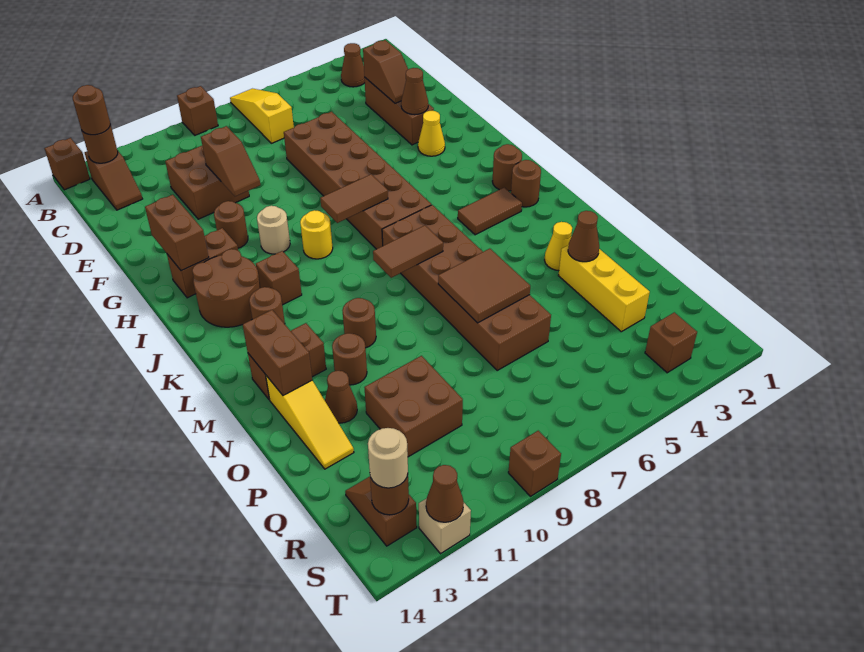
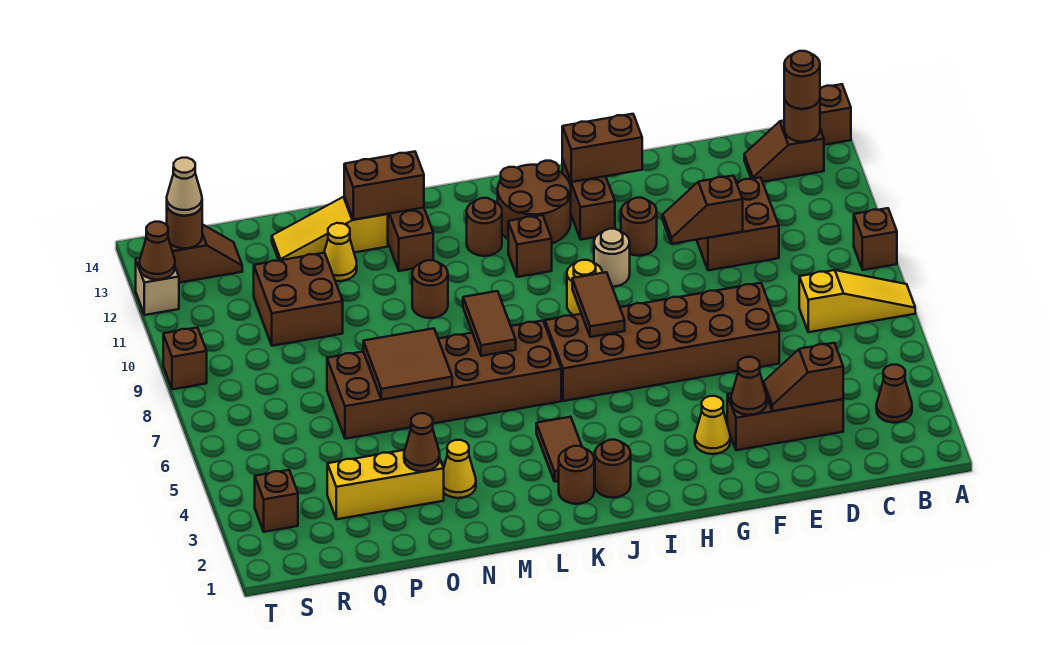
brown round brick N11 level 1 -> none
brown cone O12 level 1 -> yellow cone O12 level 1
tan round brick S13 level 3 -> tan cone S13 level 3

